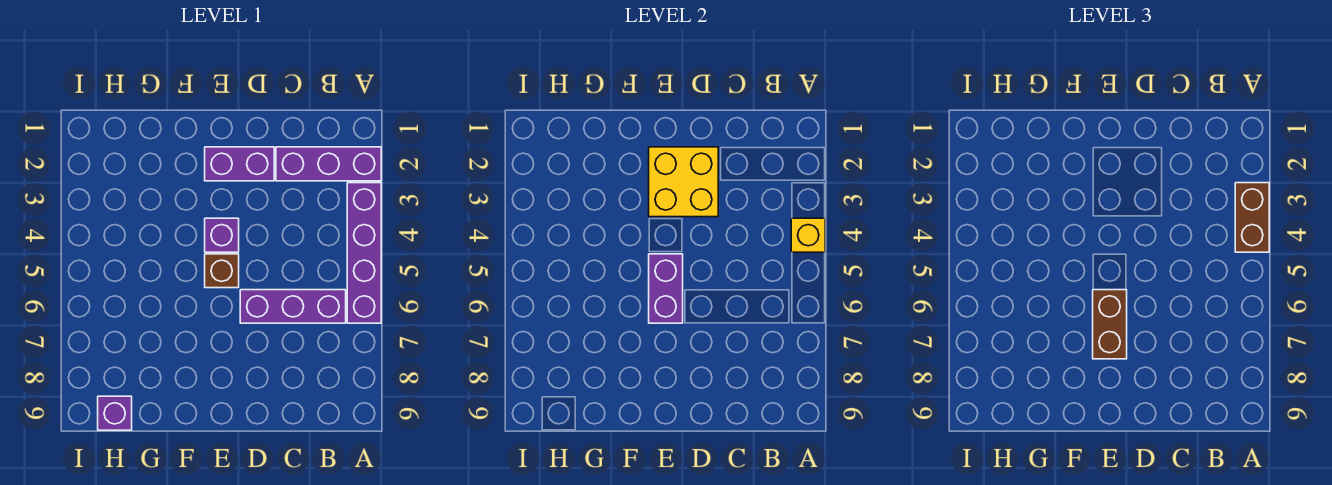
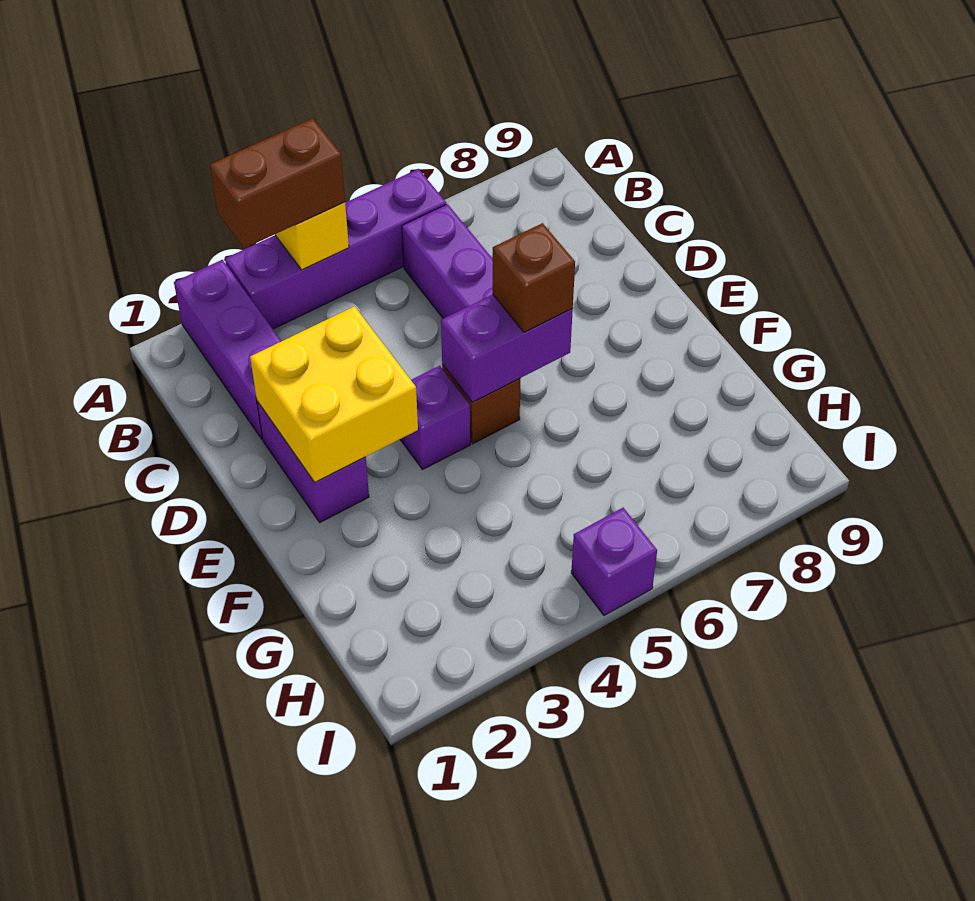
brown brick E6:E7 level 3 -> brown brick E6 level 3
purple brick H9 level 1 -> purple brick I5 level 1

